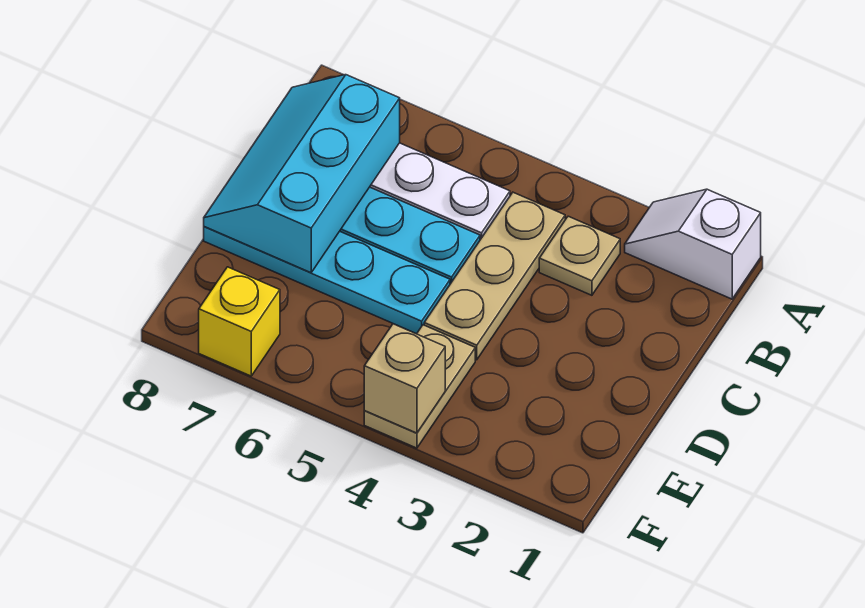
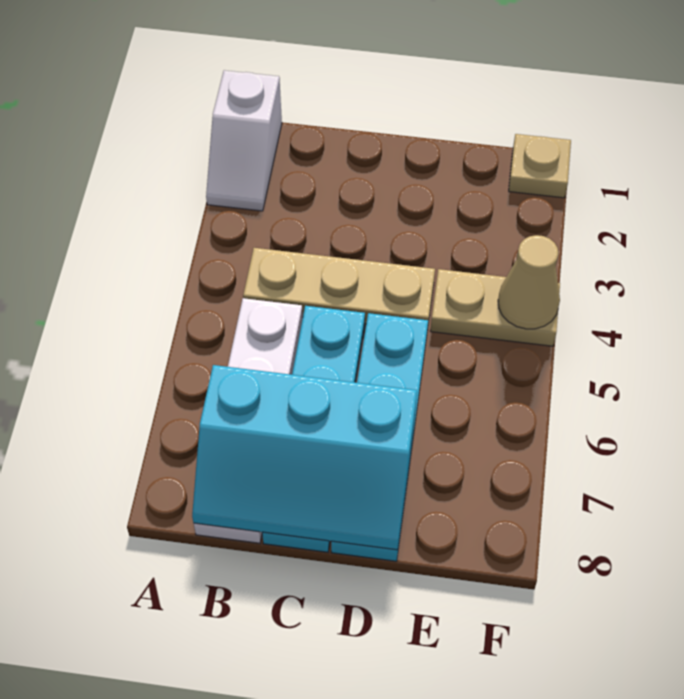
tan plate B3 level 1 -> tan plate F1 level 1
tan brick F4 level 2 -> tan cone F4 level 2
yellow brick F7 level 1 -> none

